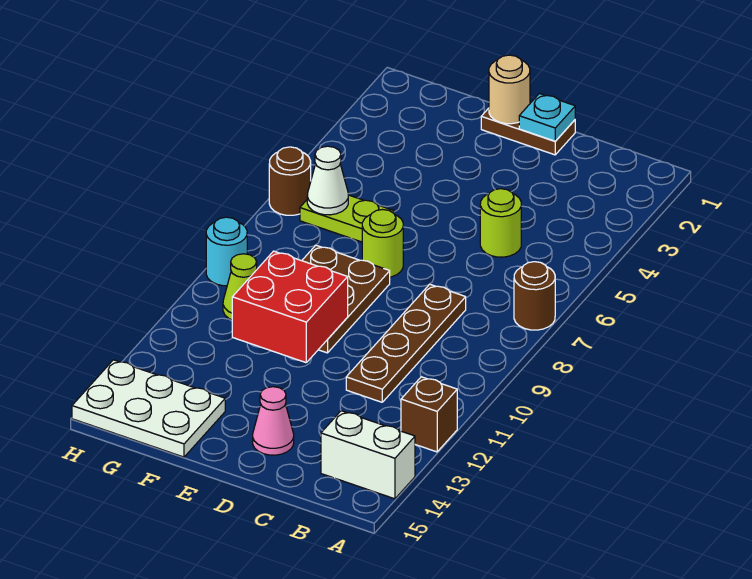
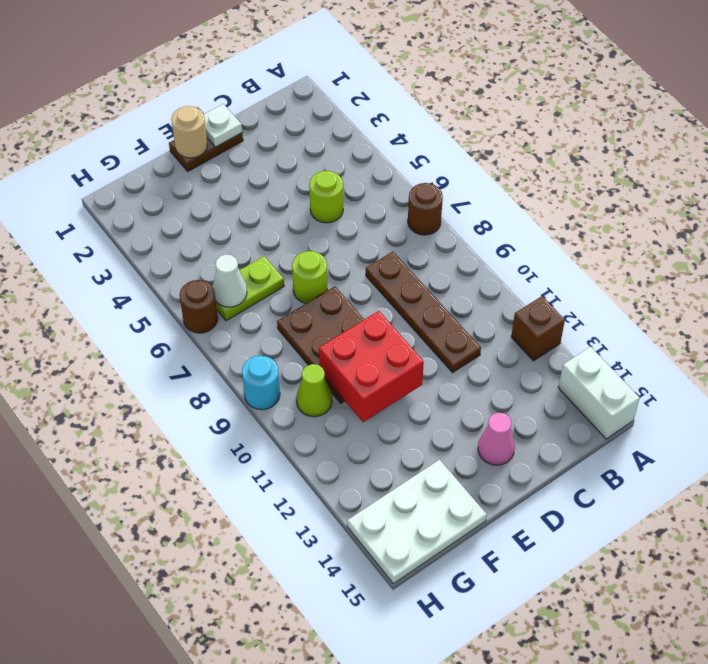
white brick A14:B14 level 1 -> white brick A14:A15 level 1
cyan plate D1 level 2 -> white plate D1 level 2

